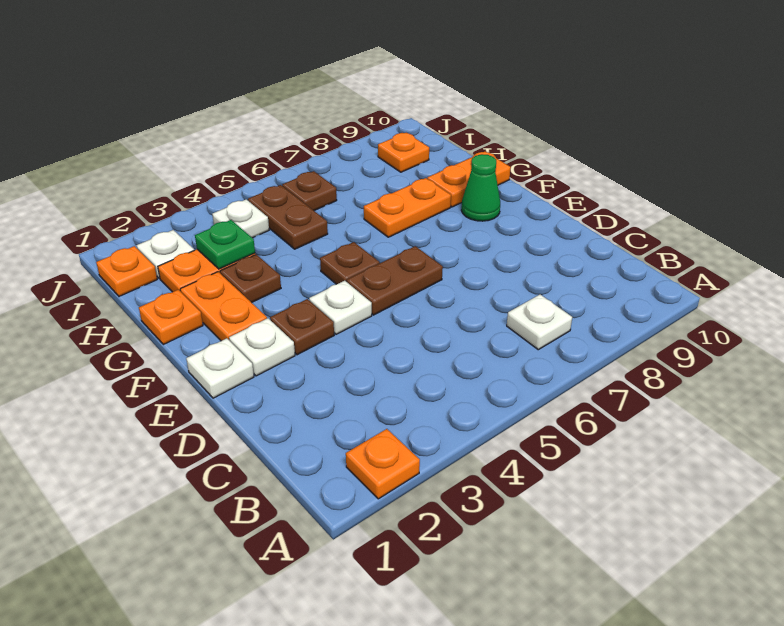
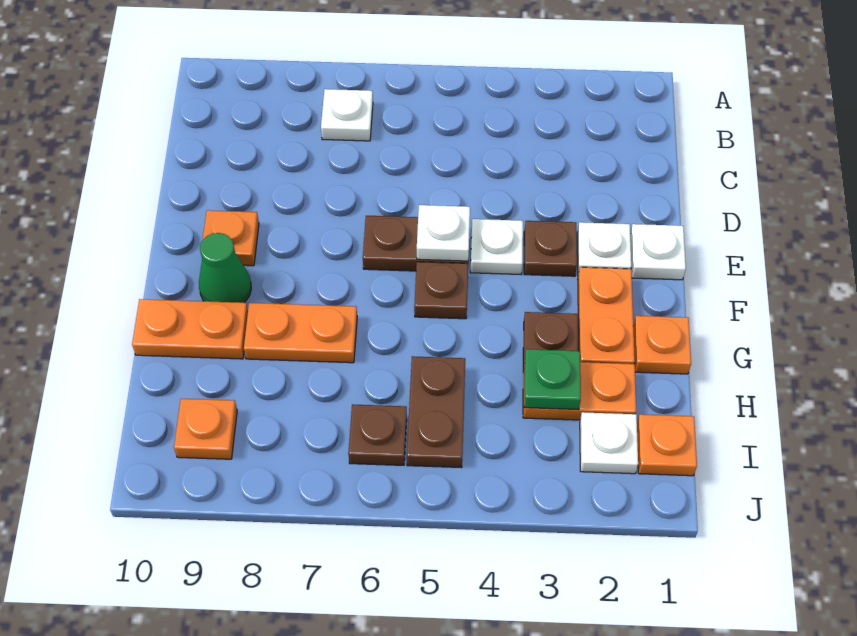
orange plate A2 level 1 -> orange plate E9 level 1
white plate I4 level 1 -> white plate E5 level 2

